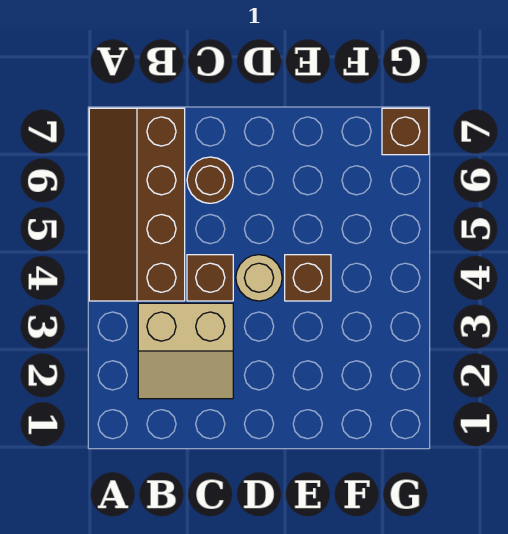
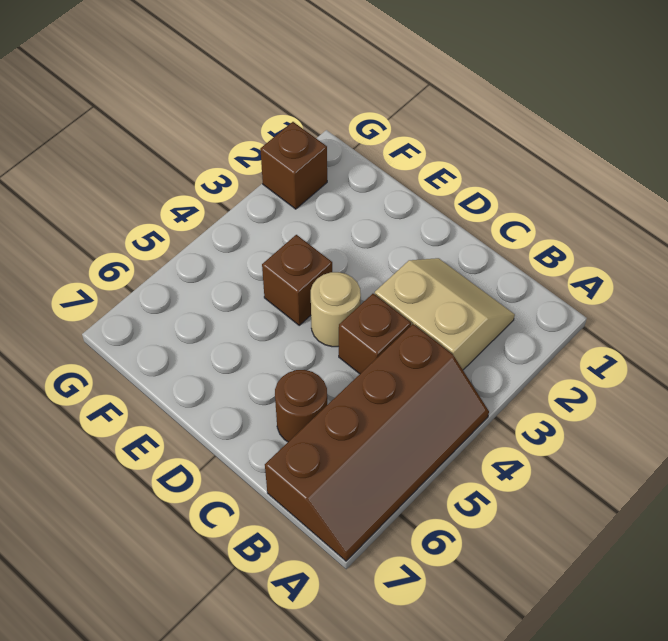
brown brick G7 level 1 -> brown brick G2 level 1

